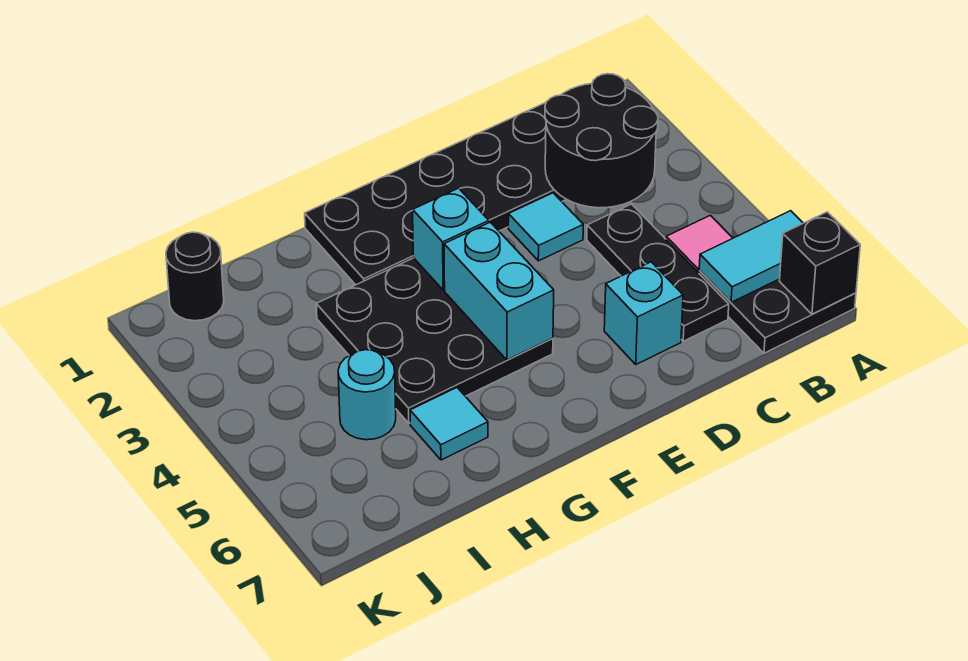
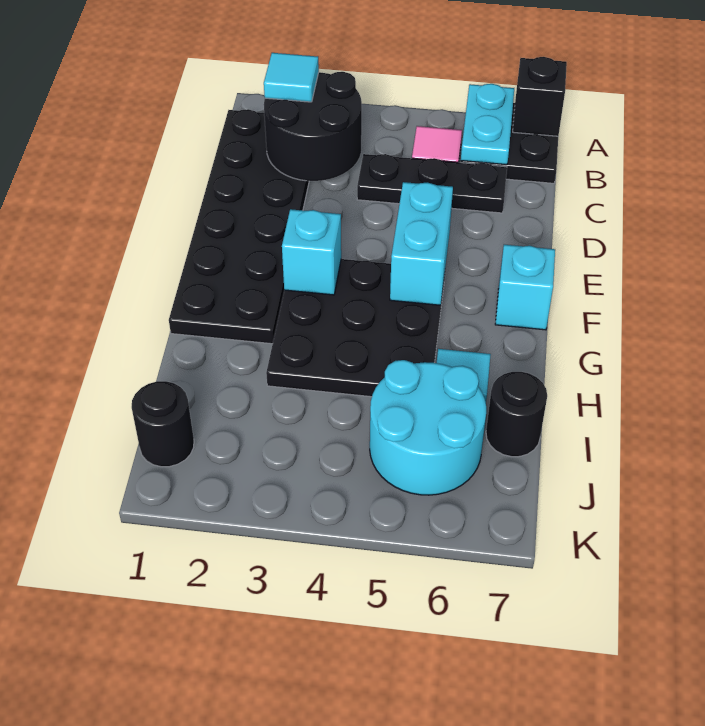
cyan tile A6:B6 level 2 -> cyan plate A6:B6 level 2
cyan tile D3 level 1 -> cyan tile B2 level 3
cyan brick D6 level 1 -> cyan brick F7 level 1
cyan brick F4:F5 level 2 -> cyan brick E5:F5 level 2
cyan round brick I5 level 1 -> cyan round brick I5:J6 level 1
none -> black round brick I7 level 1

